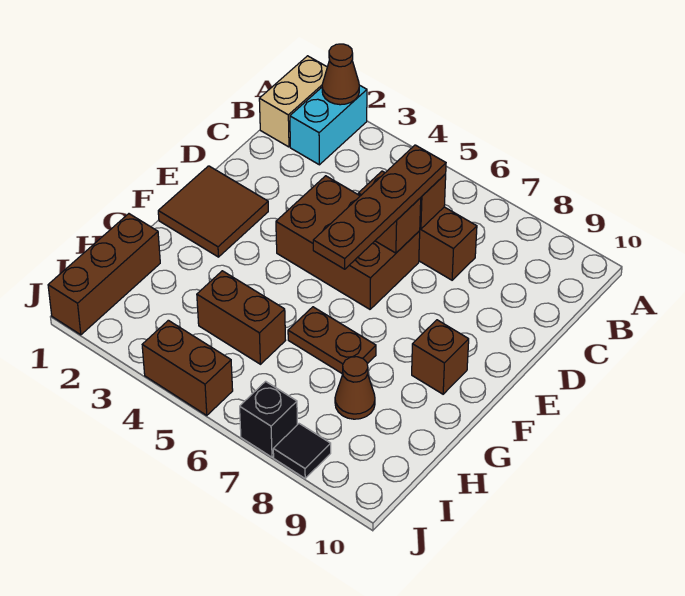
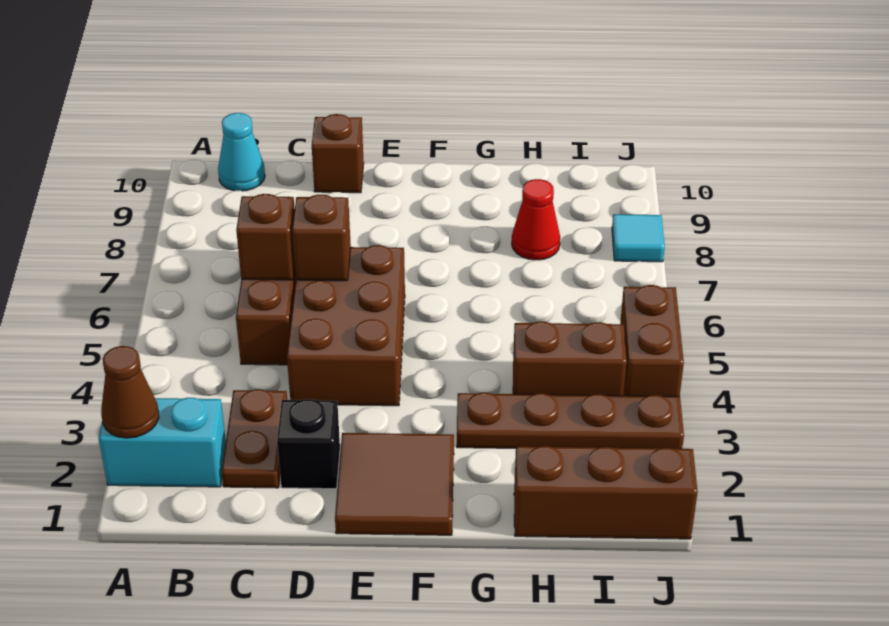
tan brick A1:B1 level 1 -> none
none -> cyan cone B10 level 1
brown plate C6:F6 level 3 -> brown plate G3:J3 level 1
brown brick F9 level 1 -> brown brick D10 level 1
brown plate G6:G7 level 1 -> brown plate C2:C3 level 1
brown brick H4:H5 level 1 -> brown brick H4:I4 level 1
brown cone H8 level 1 -> red cone H8 level 1
black brick J7 level 1 -> black brick D2 level 1
black tile J8 level 1 -> cyan tile J8 level 1

